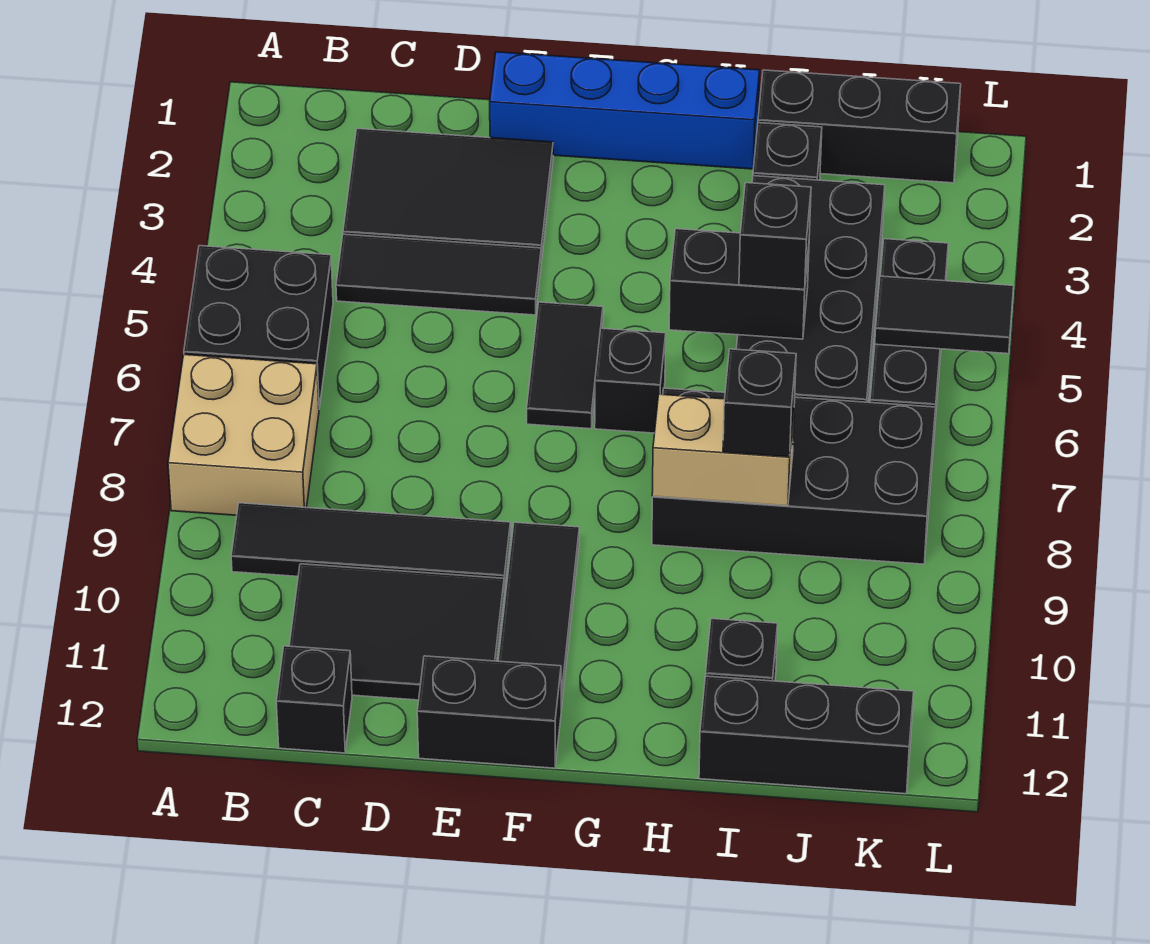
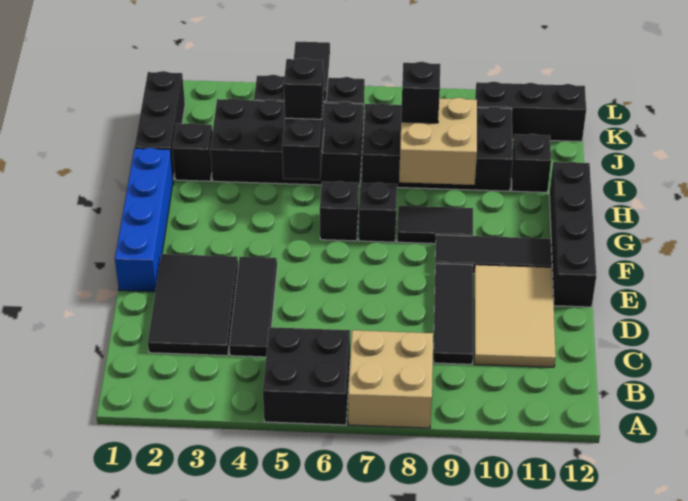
black tile B9:E9 level 1 -> black tile C9:E9 level 1
black tile C10:E11 level 1 -> tan tile C10:E11 level 1
black brick C12 level 1 -> black brick G7 level 1
black brick E12:F12 level 1 -> black brick E12:H12 level 1
black tile F5:F6 level 1 -> black tile G8:G9 level 1
black brick H7:K8 level 1 -> black brick I7:J10 level 1
tan brick H8:I8 level 2 -> tan brick H8:I9 level 2
black brick I12:K12 level 1 -> black brick K10:K12 level 1

